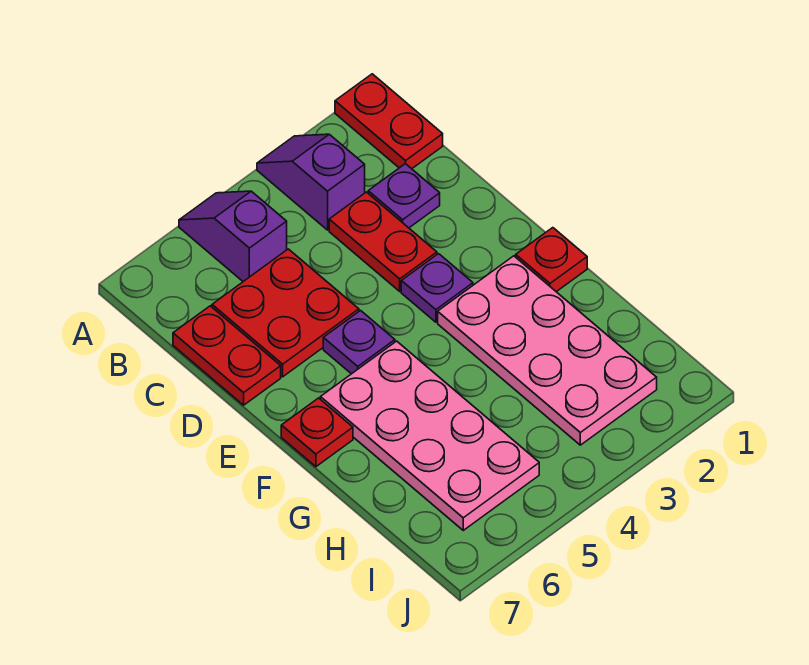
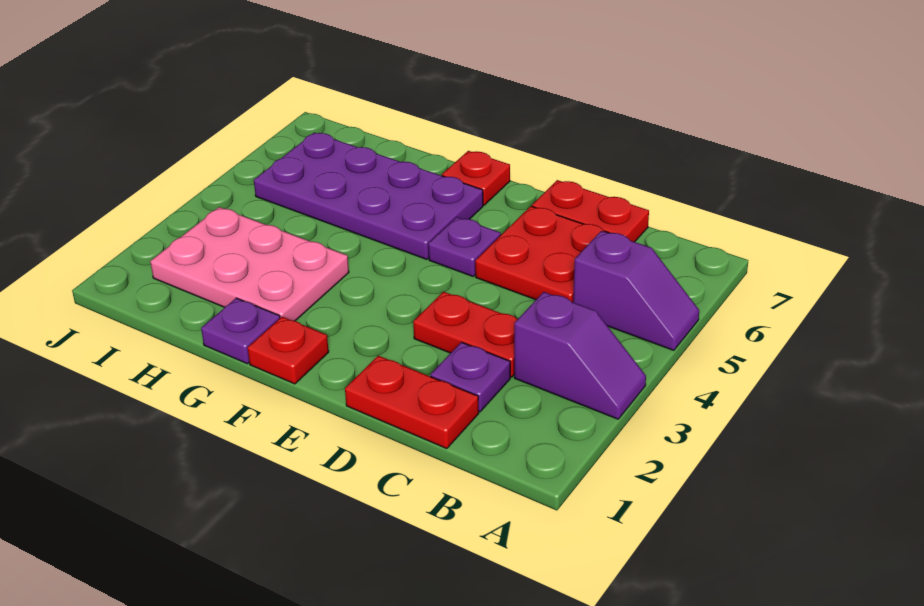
red plate A1:B1 level 1 -> red plate C1:D1 level 1
purple plate E3 level 1 -> purple plate G1 level 1
pink plate F2:I3 level 1 -> pink plate G2:I3 level 1
pink plate F5:I6 level 1 -> purple plate F5:I6 level 1

